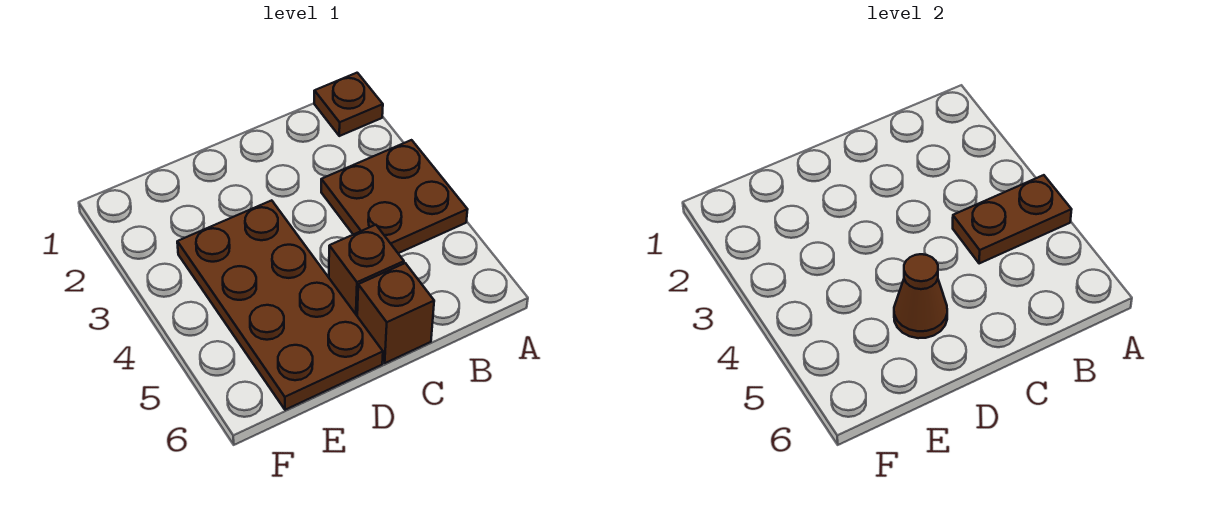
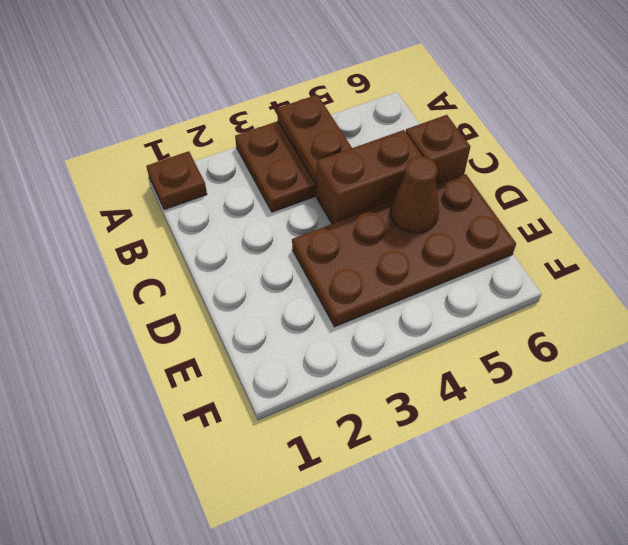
brown brick C5 level 1 -> brown brick C4:C5 level 1

